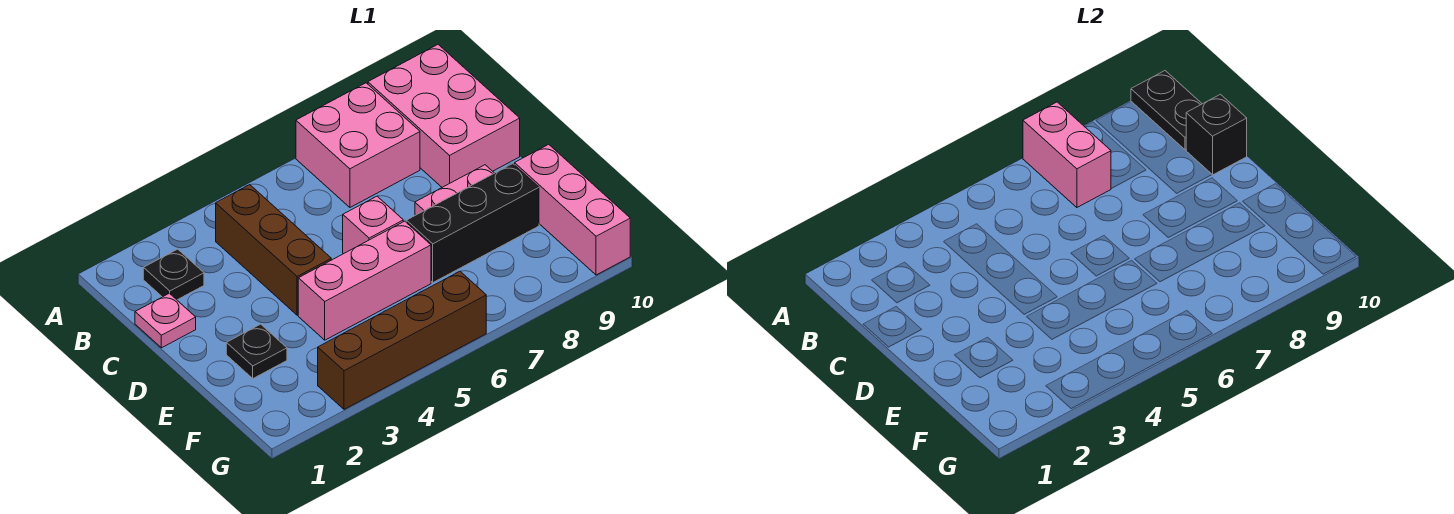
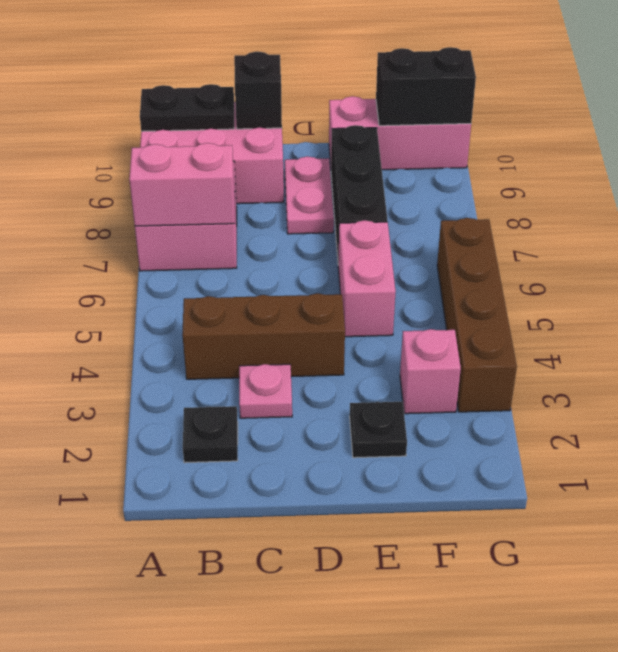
pink plate C1 level 1 -> pink plate C3 level 1
pink brick D6 level 1 -> pink brick F3 level 1
pink brick E4:E6 level 1 -> pink brick E5:E6 level 1
none -> black brick F10:G10 level 2

